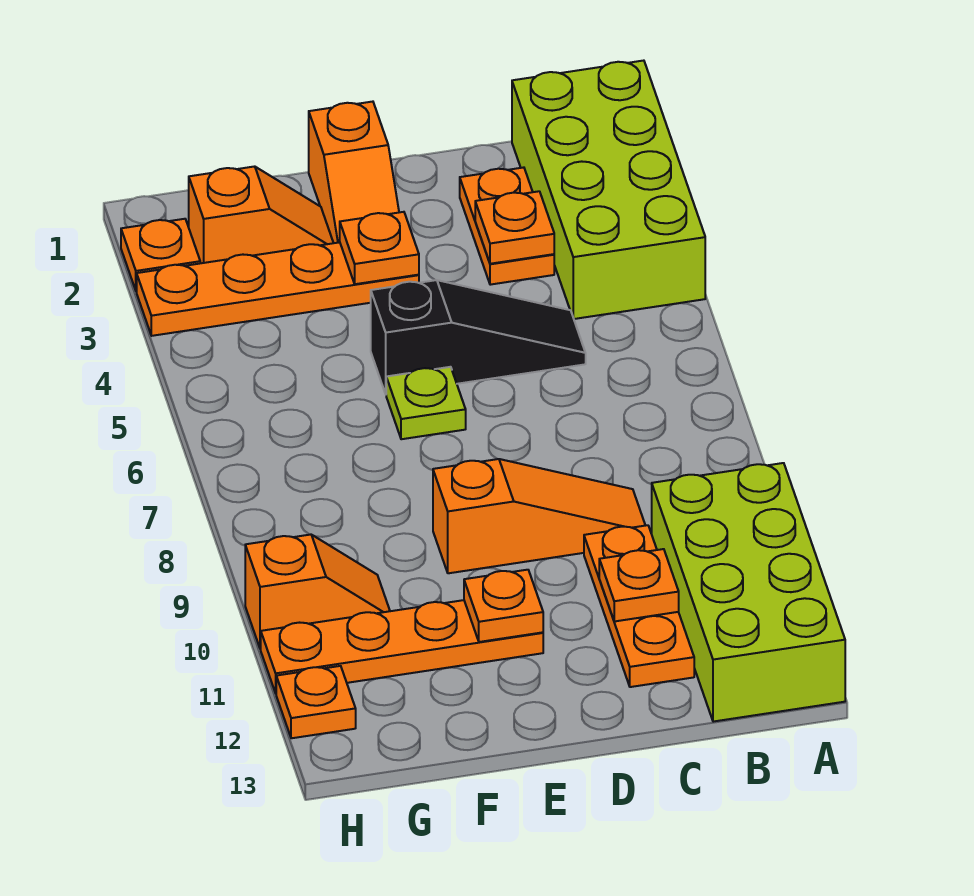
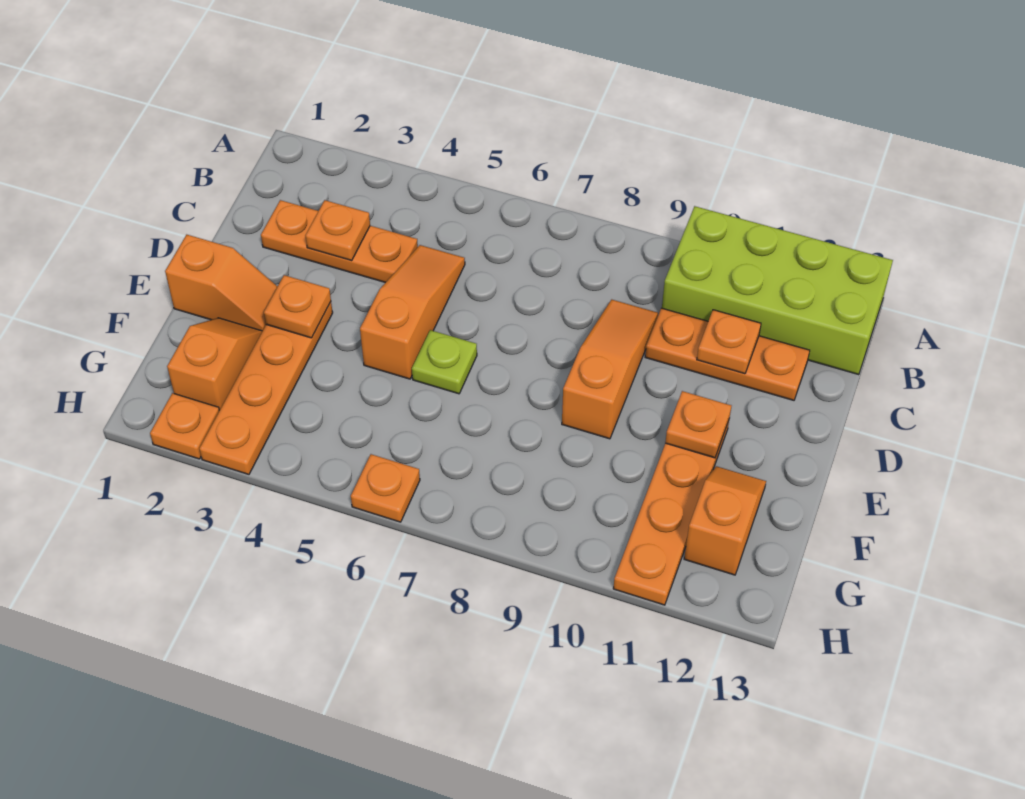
lime brick A1:B4 level 1 -> none
orange plate C2:C3 level 1 -> orange plate C2:C4 level 1
black slope C5:E5 level 1 top E -> orange slope C5:E5 level 1 top E
orange slope G10:H10 level 1 top H -> orange slope F12:G12 level 1 top G
orange plate H12 level 1 -> orange plate H6 level 1

